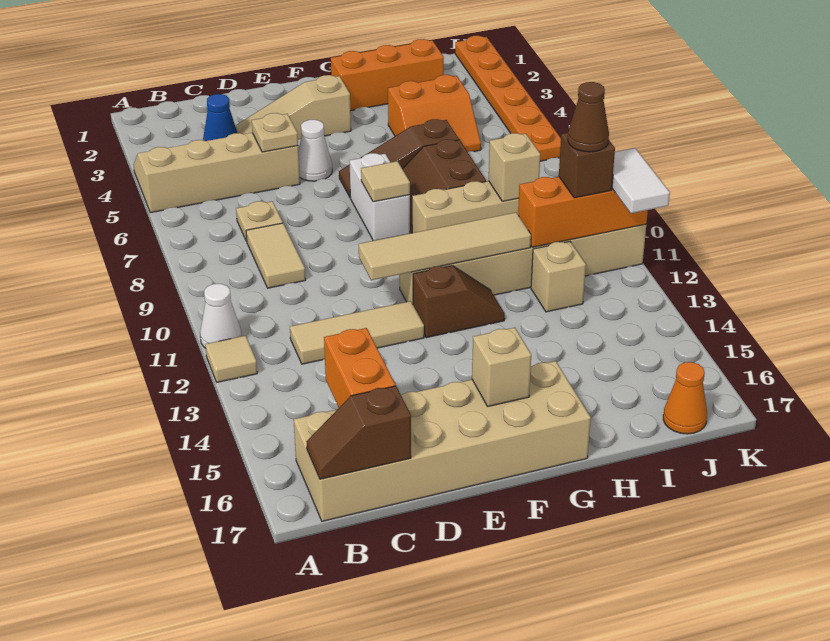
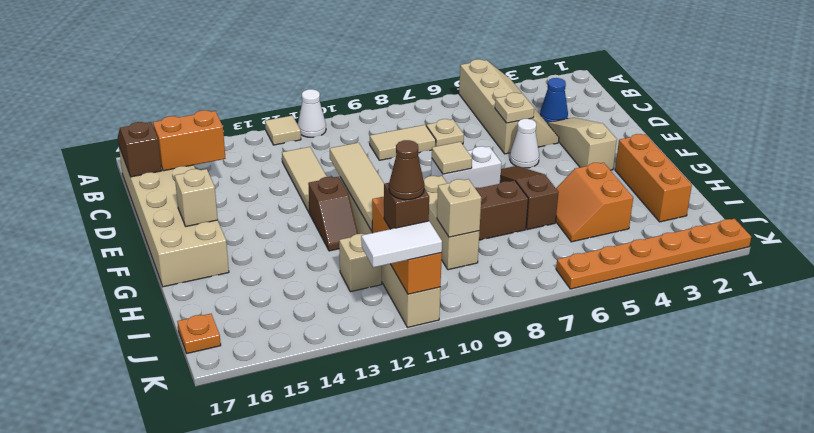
orange cone J17 level 1 -> orange plate J17 level 1

